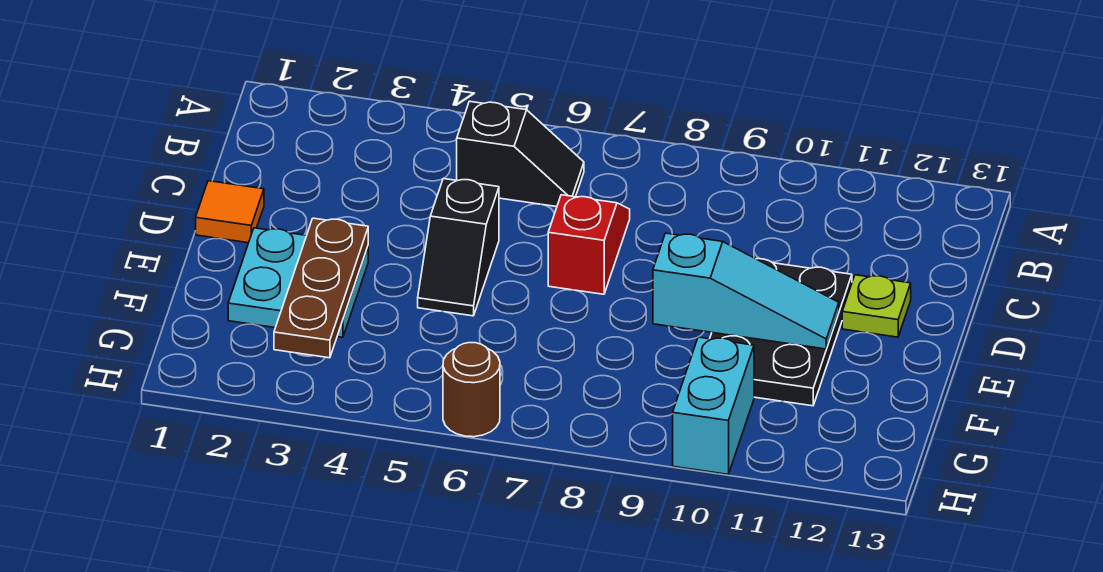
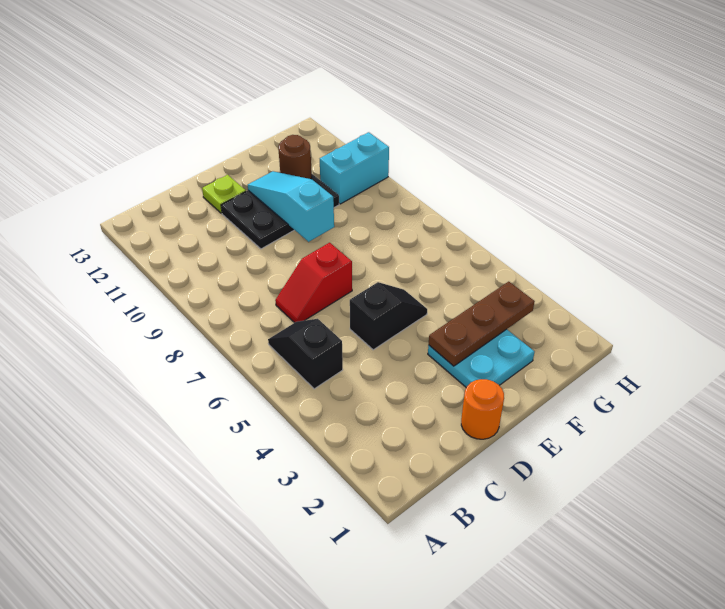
orange tile D1 level 1 -> orange round brick D1 level 1
brown round brick H6 level 1 -> brown round brick F11 level 2

